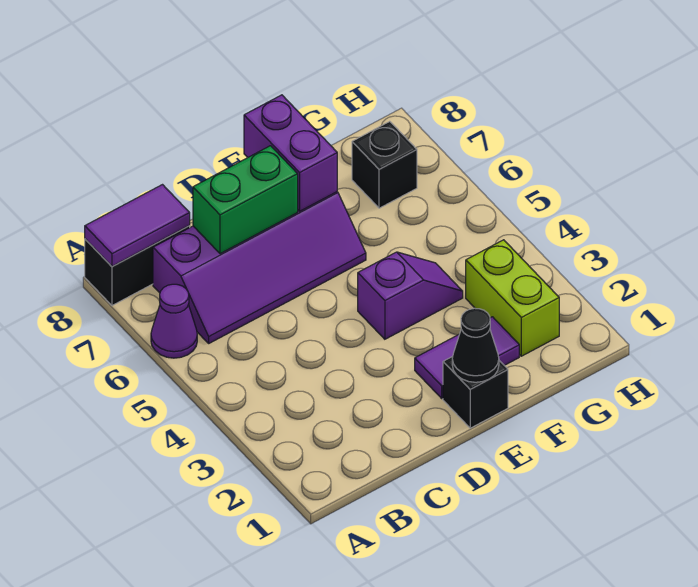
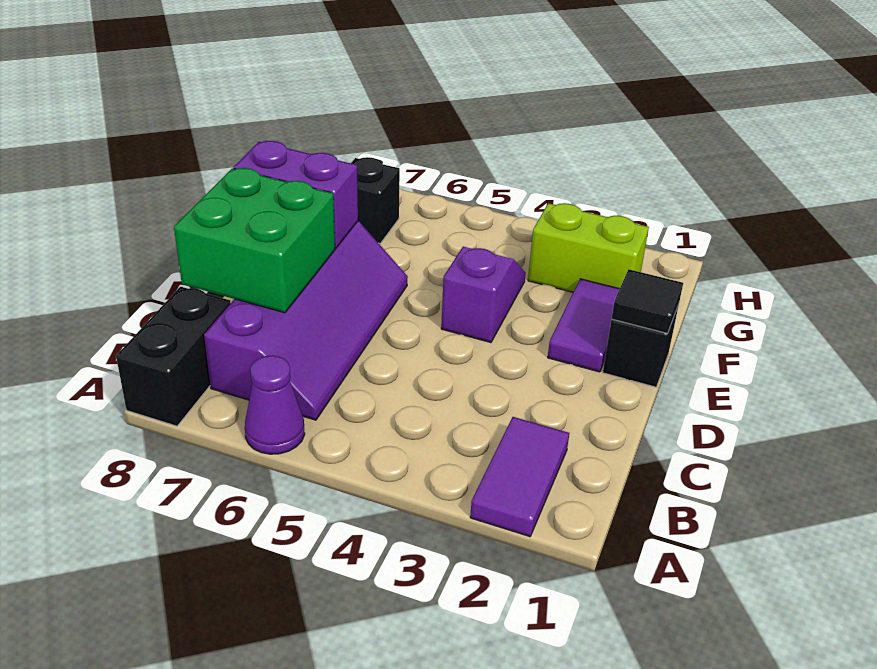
purple tile A8:B8 level 2 -> purple tile A2:B2 level 1
green brick C7:D7 level 2 -> green brick C7:D8 level 2
black cone E1 level 2 -> black tile E1 level 2

